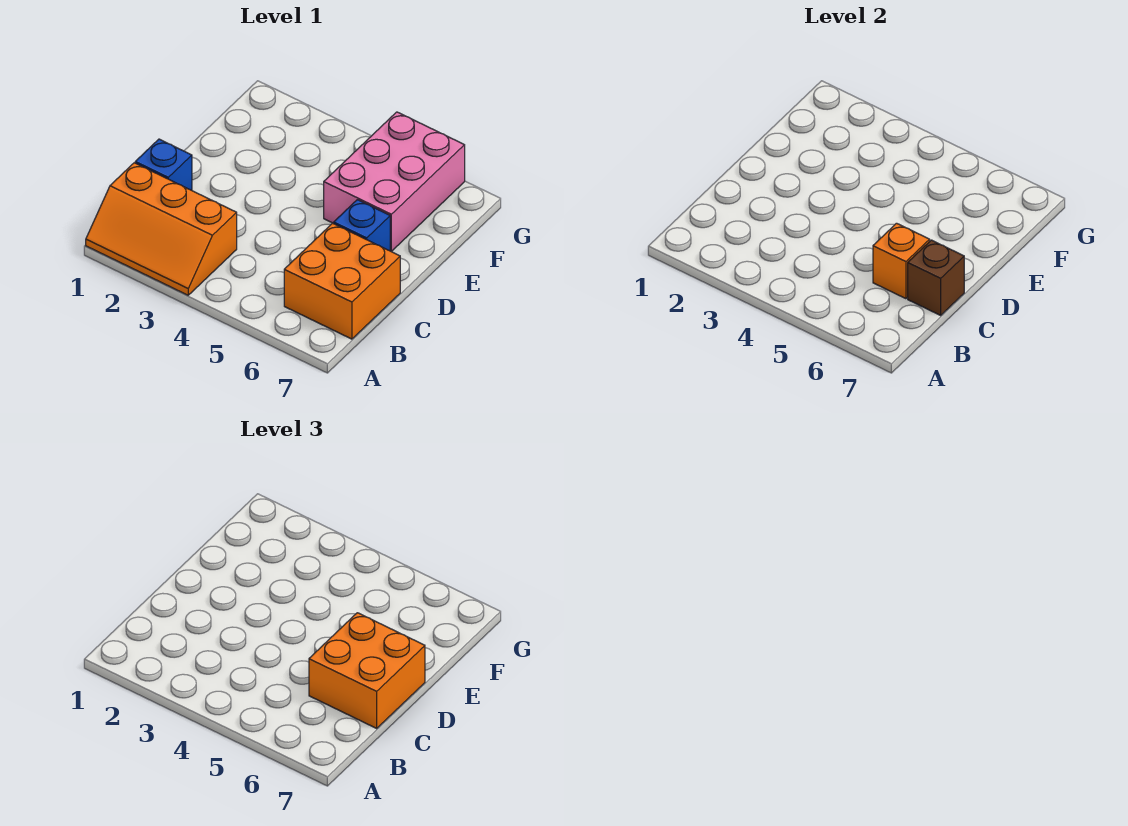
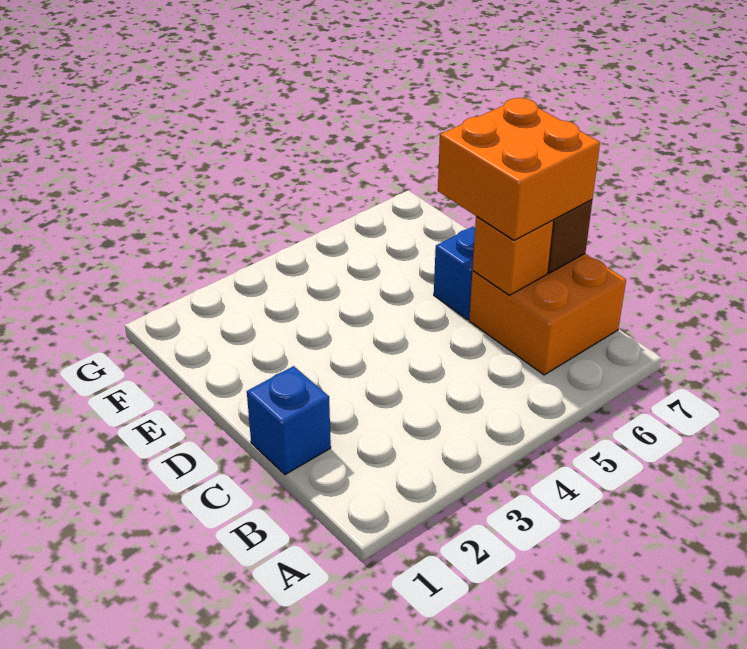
orange slope A1:B3 level 1 top B -> none
pink brick E5:G6 level 1 -> none

